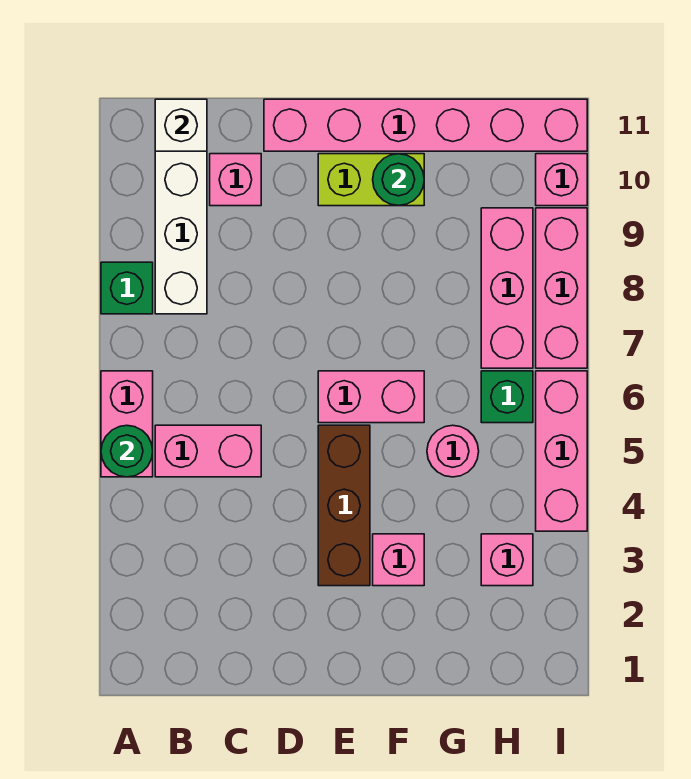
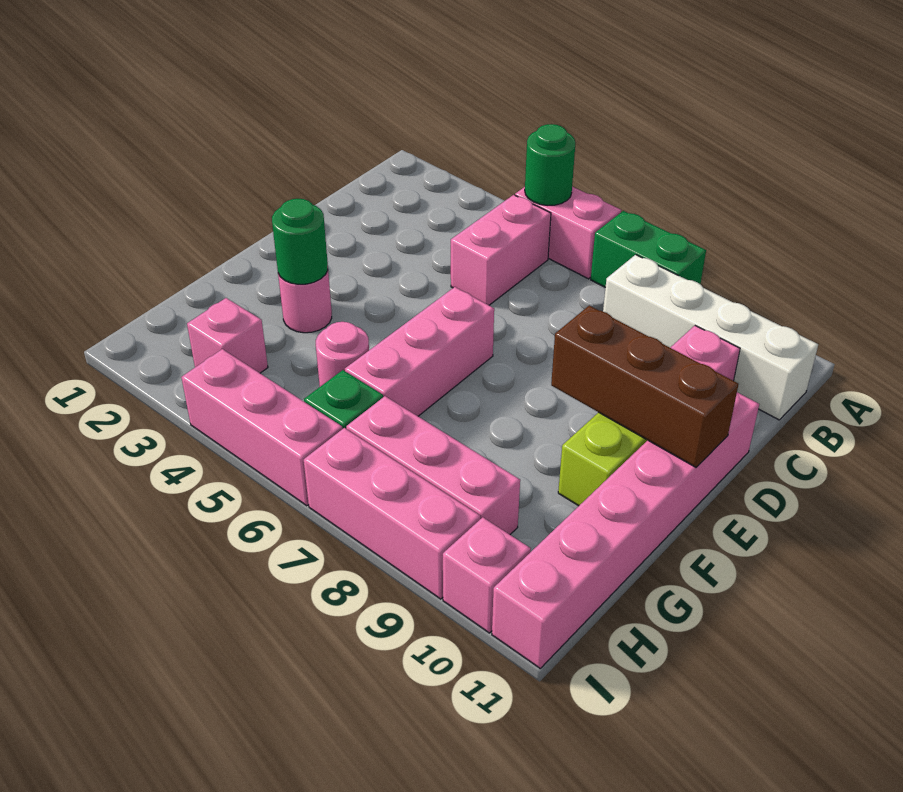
green brick A8 level 1 -> green brick A7:A8 level 1
white brick B11 level 2 -> none
brown brick E3:E5 level 1 -> brown brick E9:E11 level 2
pink brick E6:F6 level 1 -> pink brick E6:G6 level 1
pink brick F3 level 1 -> pink round brick F3 level 1
green round brick F10 level 2 -> green round brick F3 level 2

